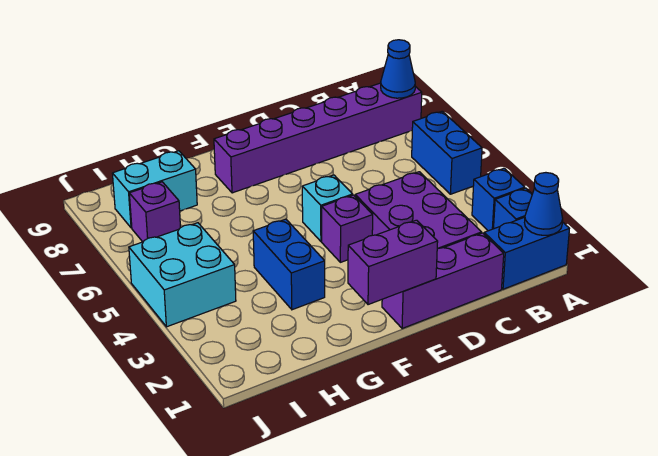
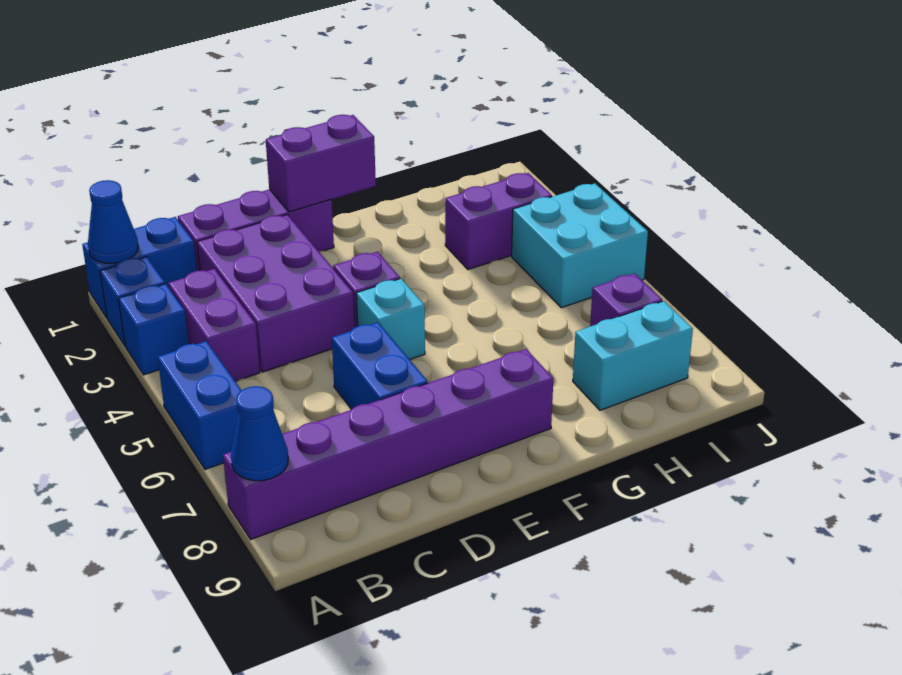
none -> purple brick B3:B4 level 1
blue brick G3:G4 level 1 -> blue brick D6:D7 level 1
none -> purple brick H3:I3 level 1

